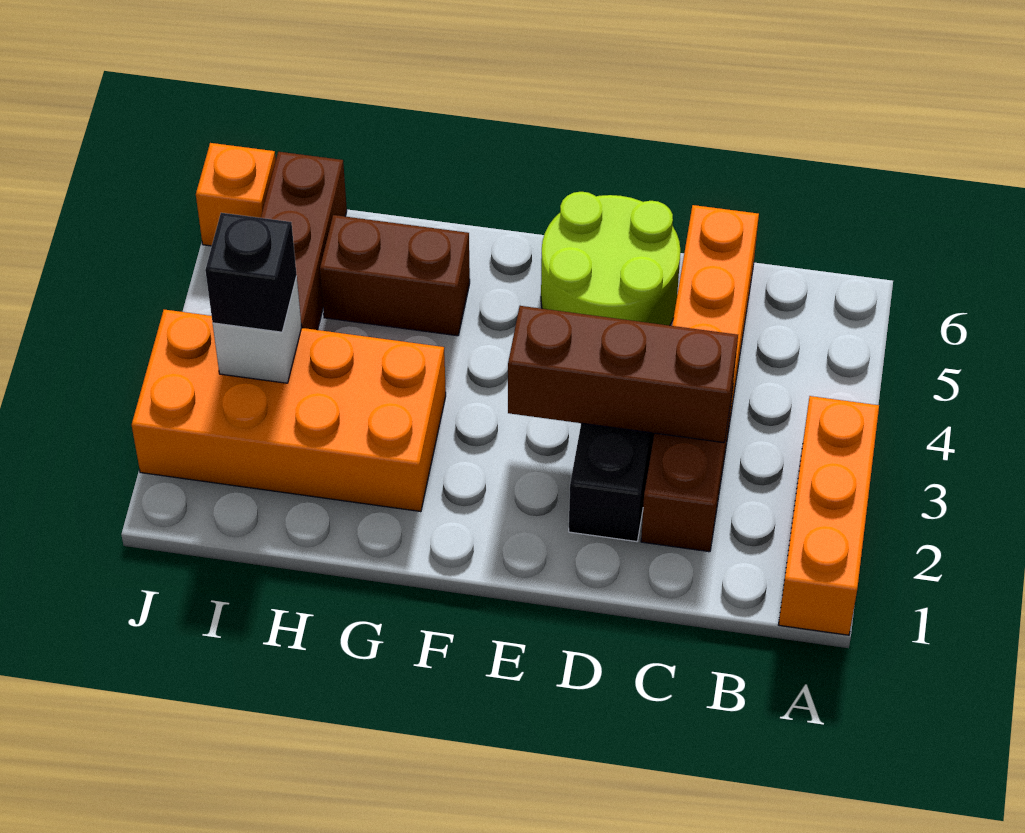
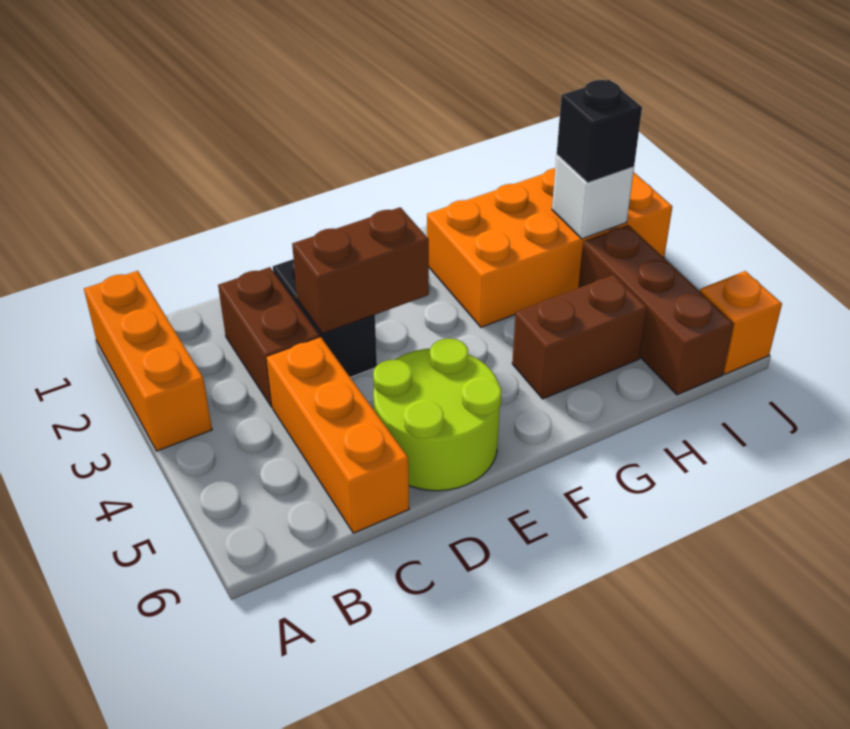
brown brick C3:E3 level 2 -> brown brick D3:E3 level 2

